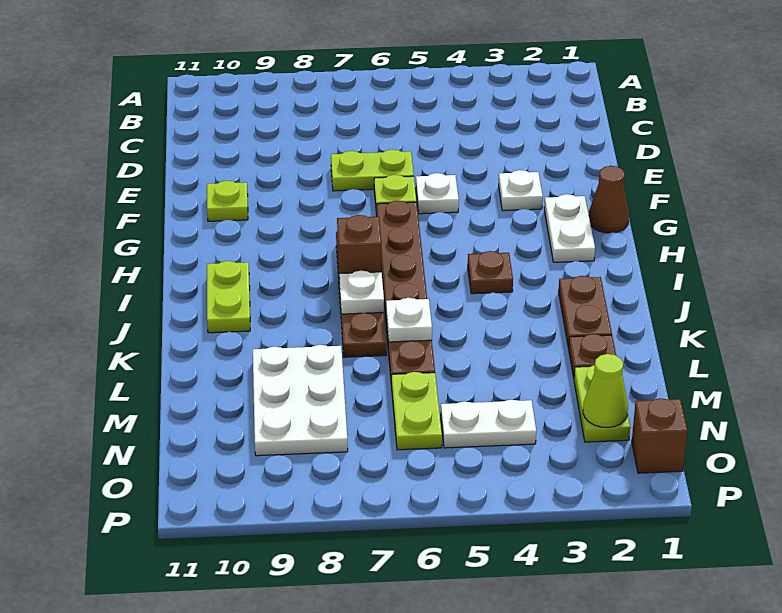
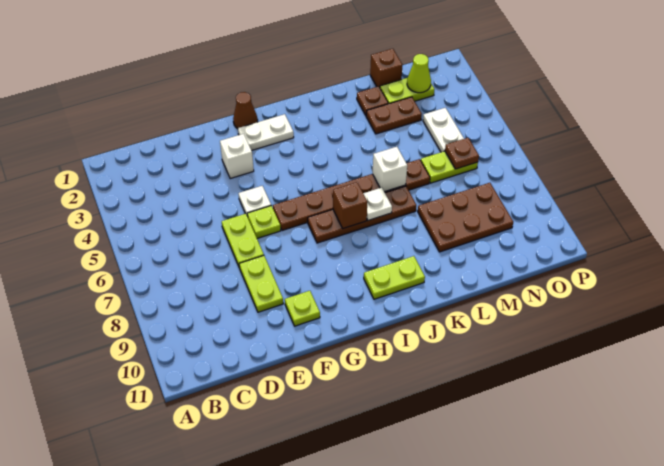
none -> lime plate E8:E9 level 1
white plate F3 level 1 -> white brick F3 level 1
brown plate I4 level 1 -> brown plate N6 level 2
brown plate J2:K2 level 1 -> brown plate L3:M3 level 1
white plate K6 level 2 -> white brick K6 level 2
white plate L8:N9 level 1 -> brown plate L8:N9 level 1
brown brick O1 level 1 -> brown brick M1 level 1

